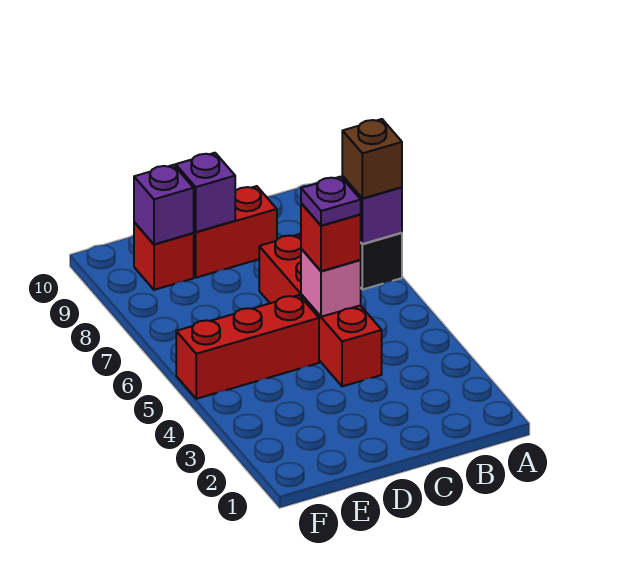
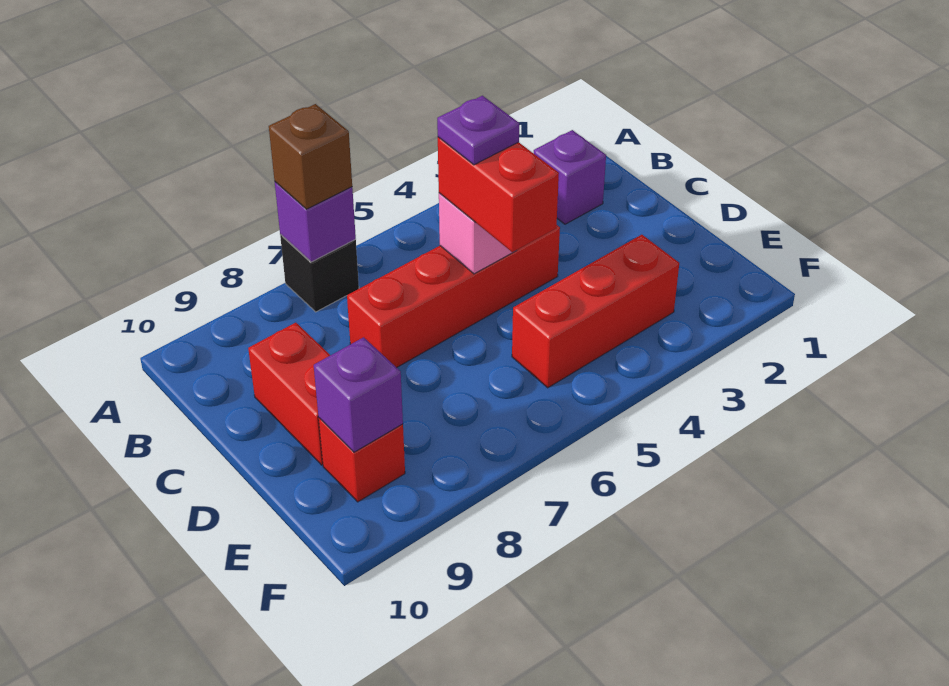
red brick C5 level 3 -> red brick C5:D5 level 3
red brick D5:F5 level 1 -> red brick E3:E5 level 1
purple brick D9 level 2 -> purple brick B2 level 1

